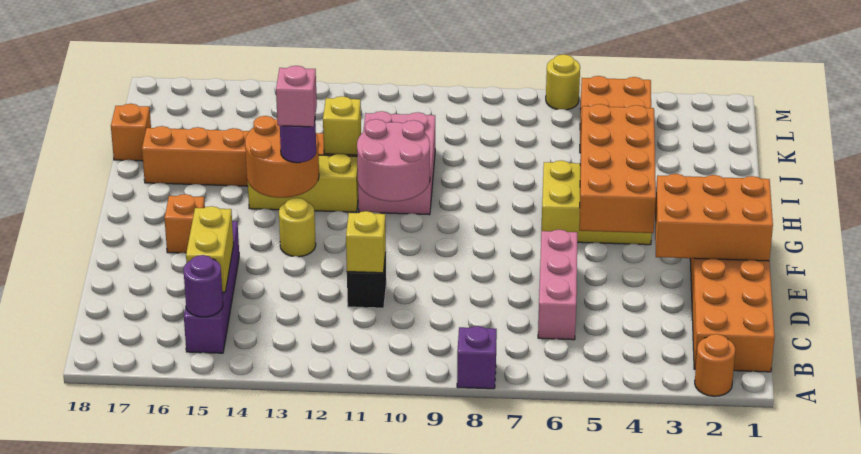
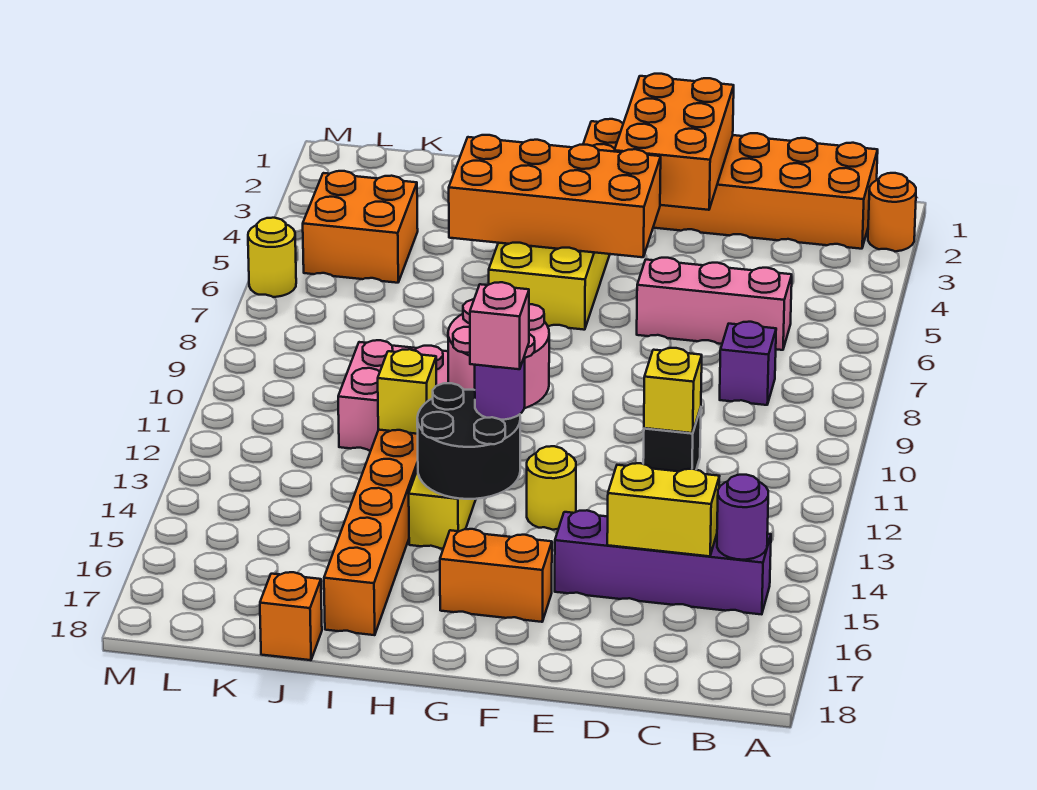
purple brick A8 level 1 -> purple brick C8 level 1
orange brick F16 level 1 -> orange brick F16:G16 level 1
orange round brick G13:H14 level 2 -> black round brick G13:H14 level 2

